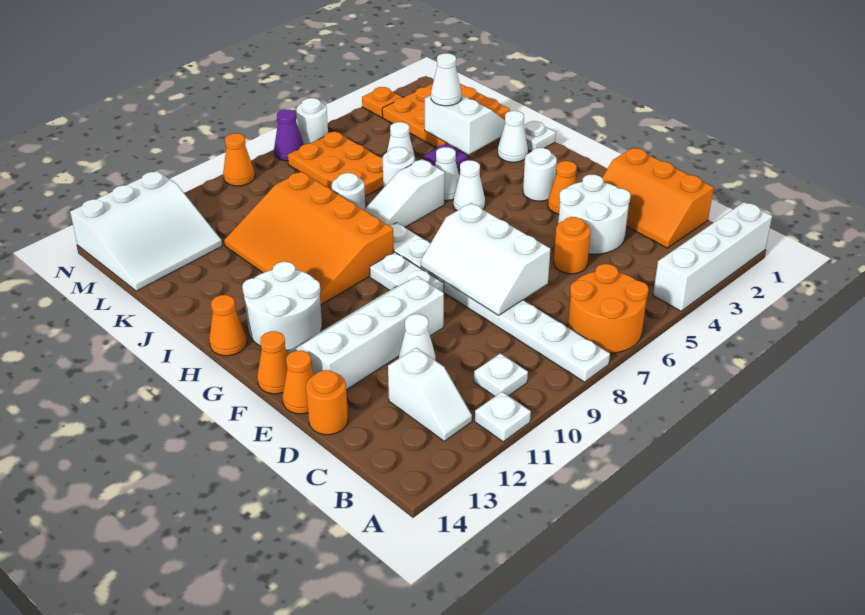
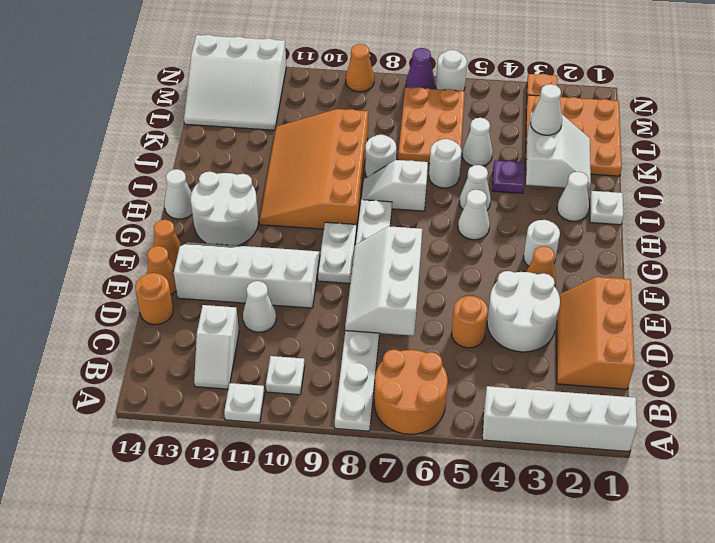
orange cone H14 level 1 -> white cone H14 level 1
white slope I6:I8 level 1 top 6 -> white slope I7:I8 level 1 top 7

